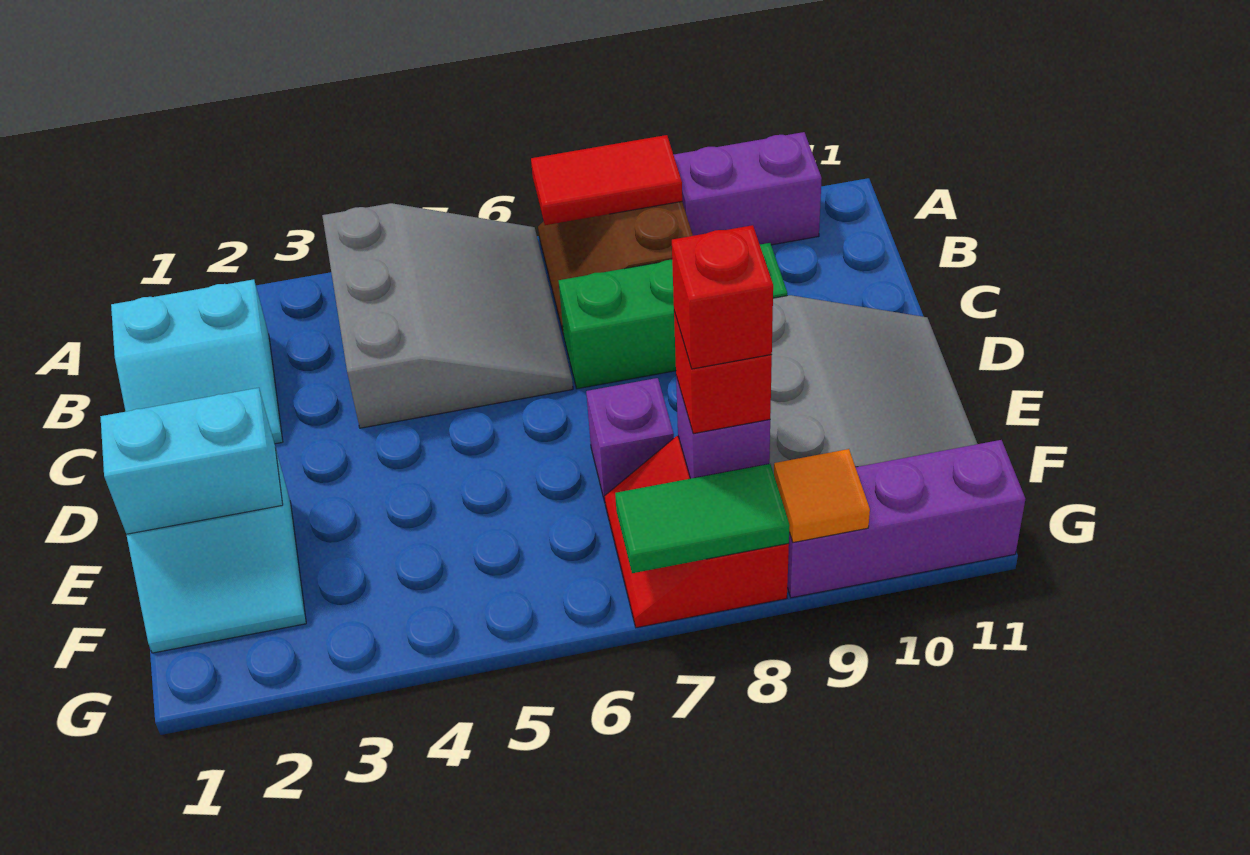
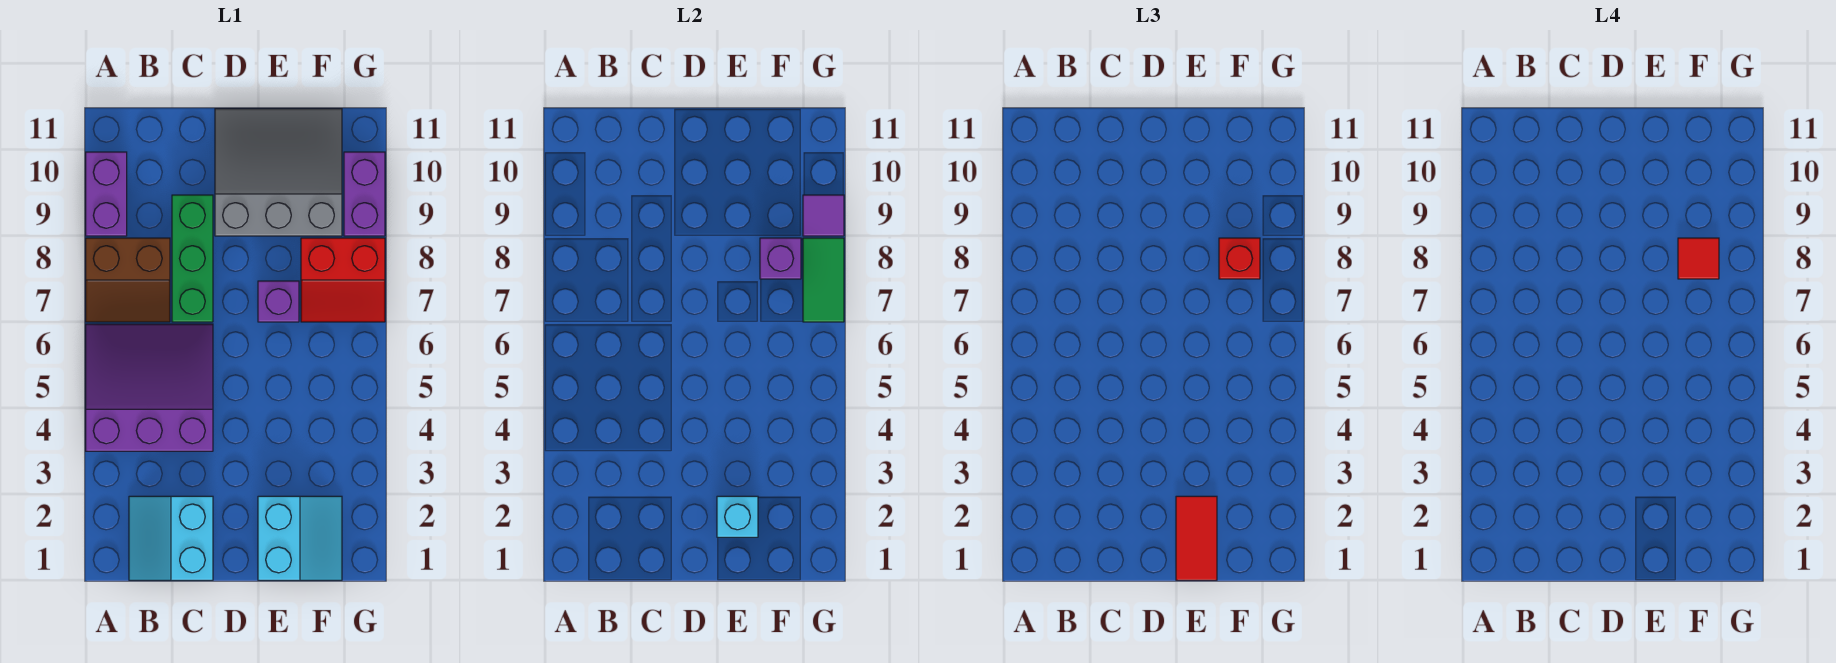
grey slope A4:C6 level 1 top 4 -> purple slope A4:C6 level 1 top 4
red tile A7:A8 level 2 -> red tile E1:E2 level 3
cyan slope B1:C2 level 1 top B -> cyan slope B1:C2 level 1 top C
cyan brick E1:E2 level 2 -> cyan brick E2 level 2
red brick F8 level 4 -> red tile F8 level 4
purple brick G9:G11 level 1 -> purple brick G9:G10 level 1
orange tile G9 level 2 -> purple tile G9 level 2

